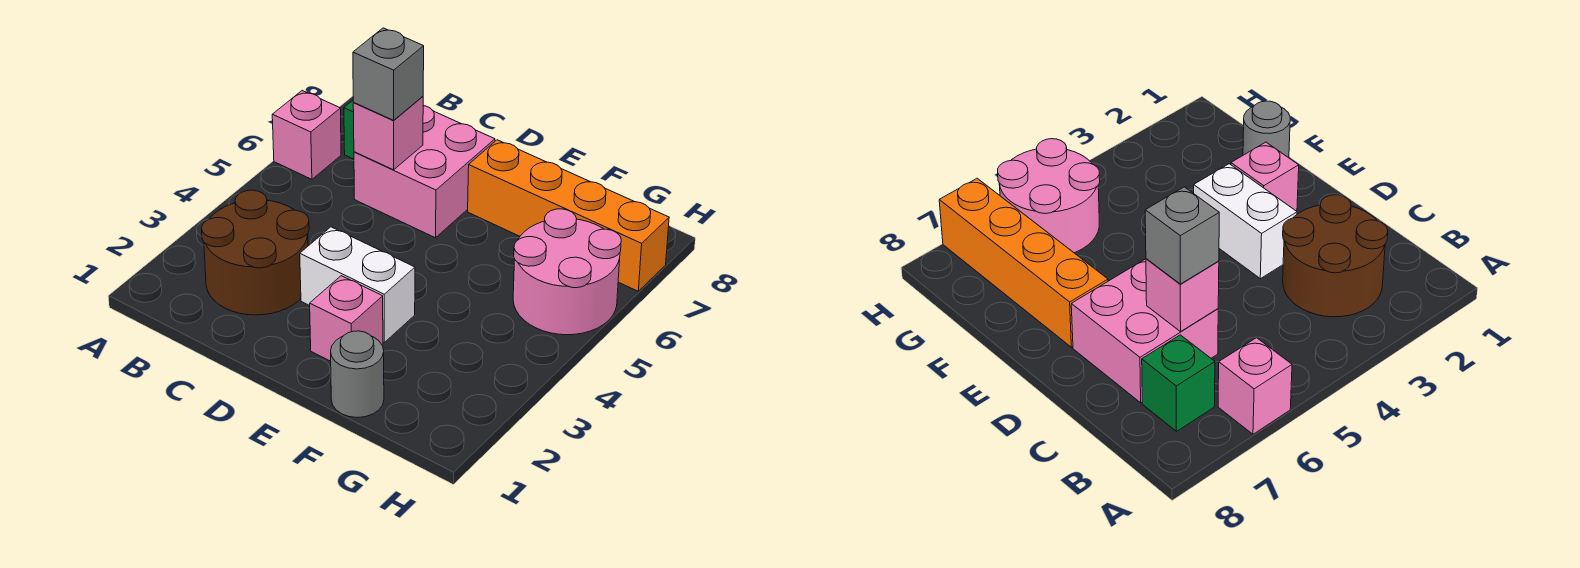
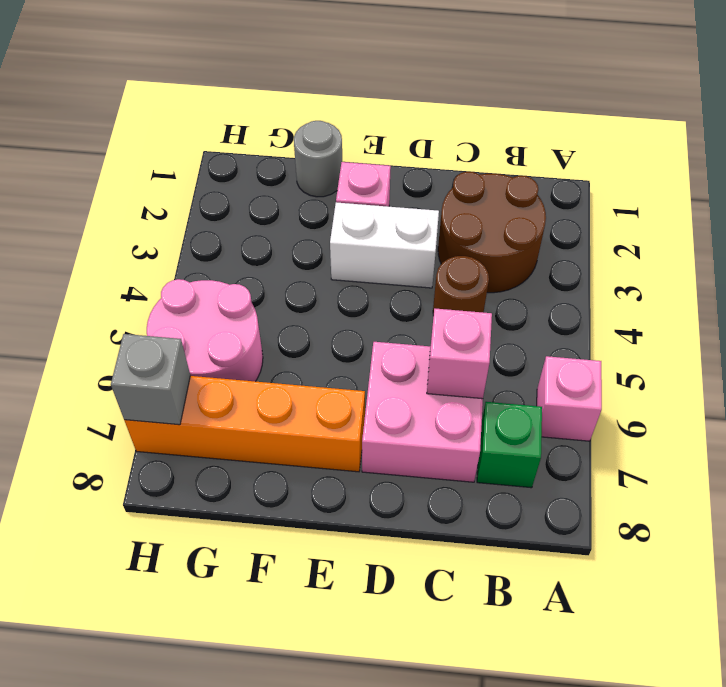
none -> brown round brick C4 level 1
grey brick C6 level 3 -> grey brick H7 level 2

